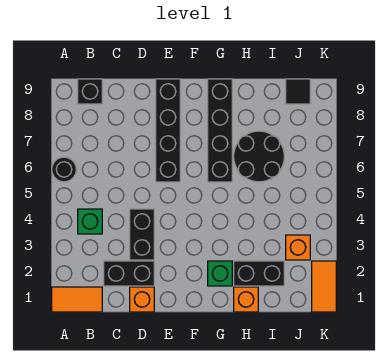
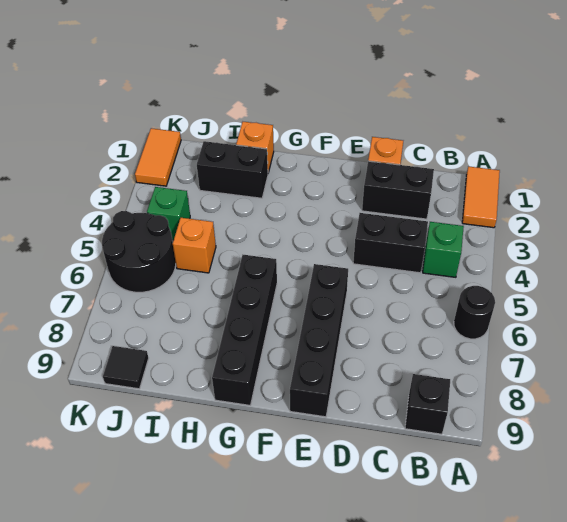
orange tile A1:B1 level 1 -> orange tile A1:A2 level 1
black brick D3:D4 level 1 -> black brick C4:D4 level 1
green brick G2 level 1 -> green brick J4 level 1
black round brick H6:I7 level 1 -> black round brick J5:K6 level 1
orange brick J3 level 1 -> orange brick I5 level 1

